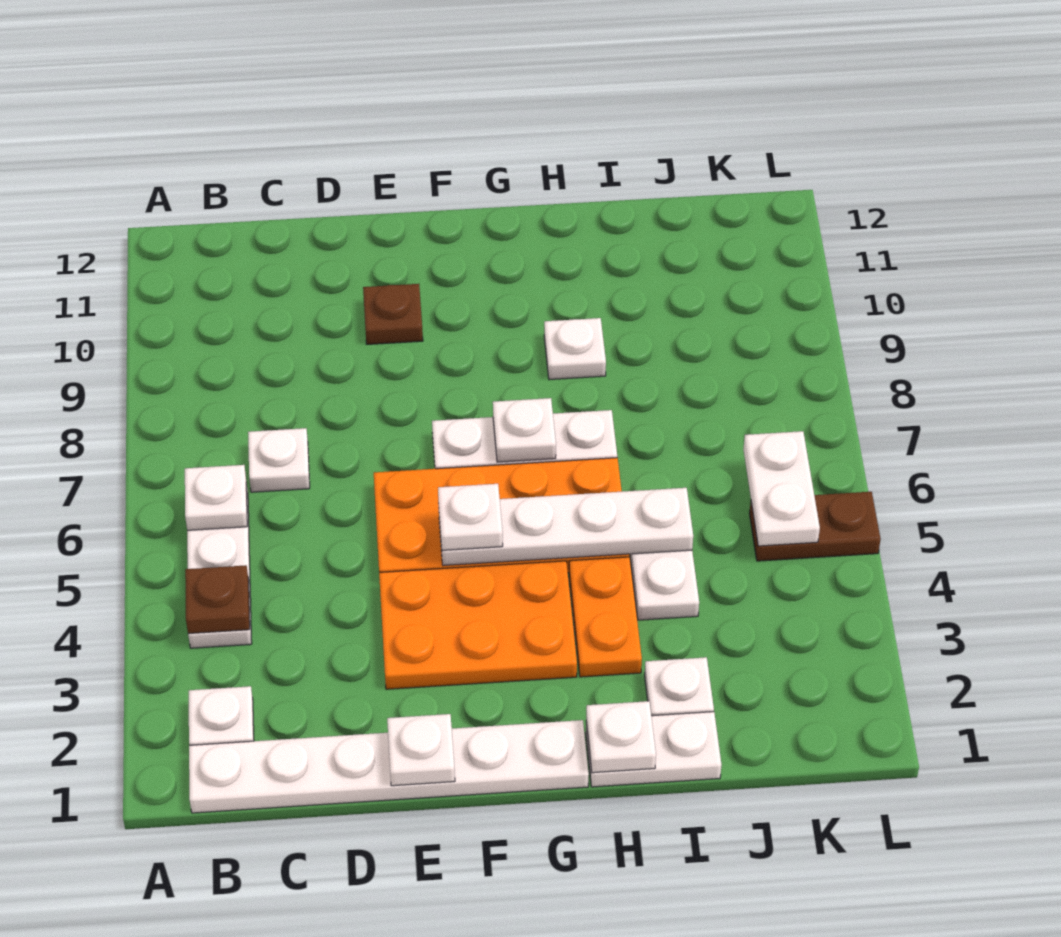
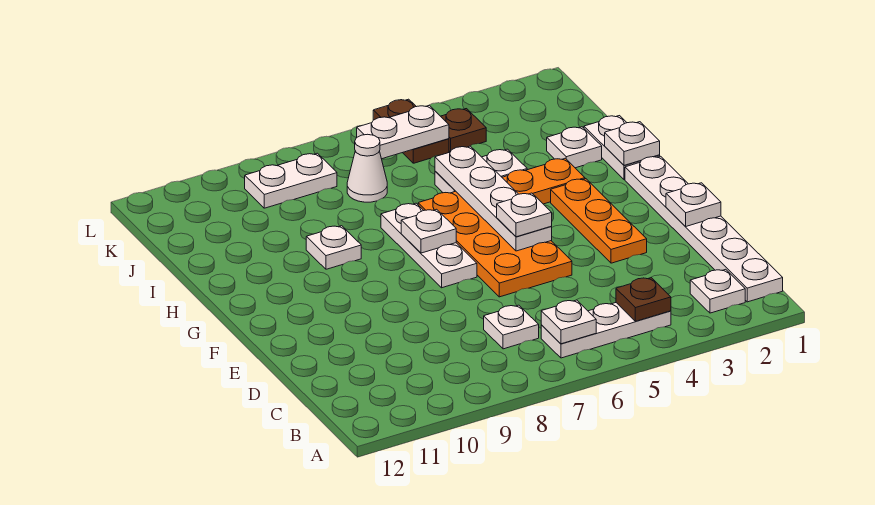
orange plate E3:G4 level 1 -> orange plate E3:G3 level 1
brown plate E10 level 1 -> brown plate K4 level 1
none -> white cone J7 level 1
none -> white plate K8:K9 level 1

